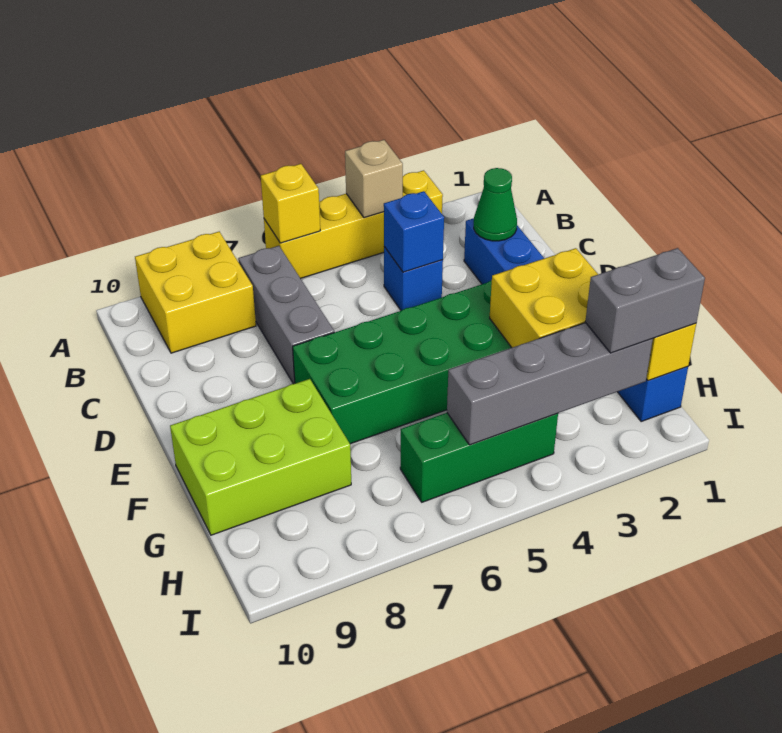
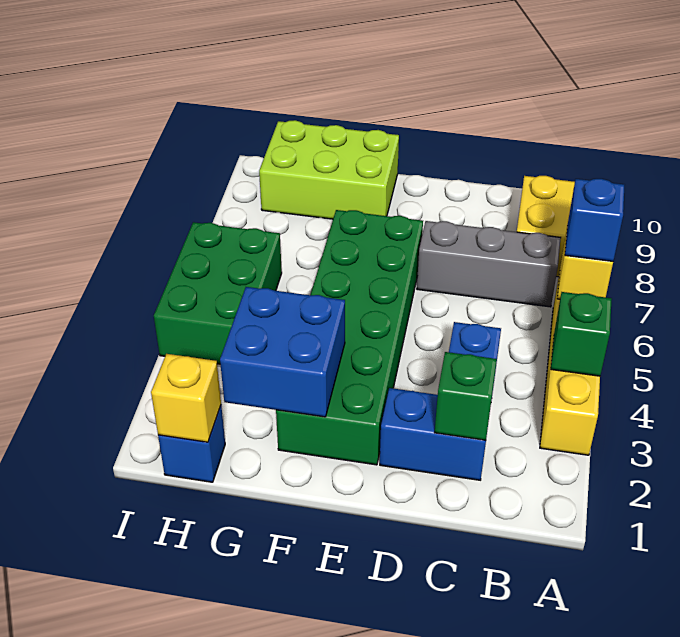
tan brick A4 level 2 -> green brick A4 level 2
green cone C2 level 2 -> green brick C2 level 2
blue brick C4 level 2 -> blue brick A6 level 3
yellow brick F2:G3 level 2 -> blue brick F2:G3 level 2
lime brick F8:G10 level 1 -> lime brick F9:H10 level 1
grey brick H1:H2 level 3 -> none
grey brick H2:H5 level 2 -> none
green brick H4:H6 level 1 -> green brick H4:I6 level 1

